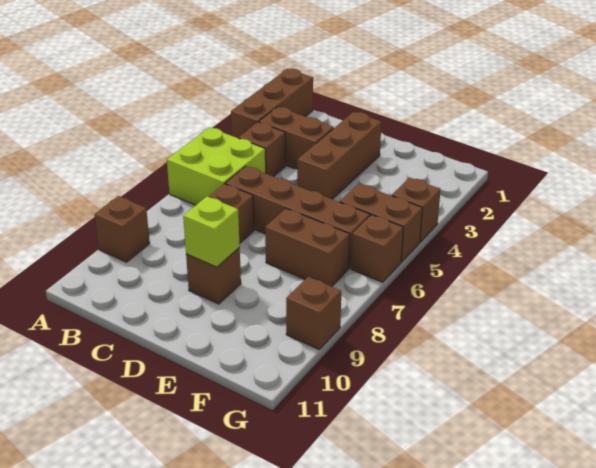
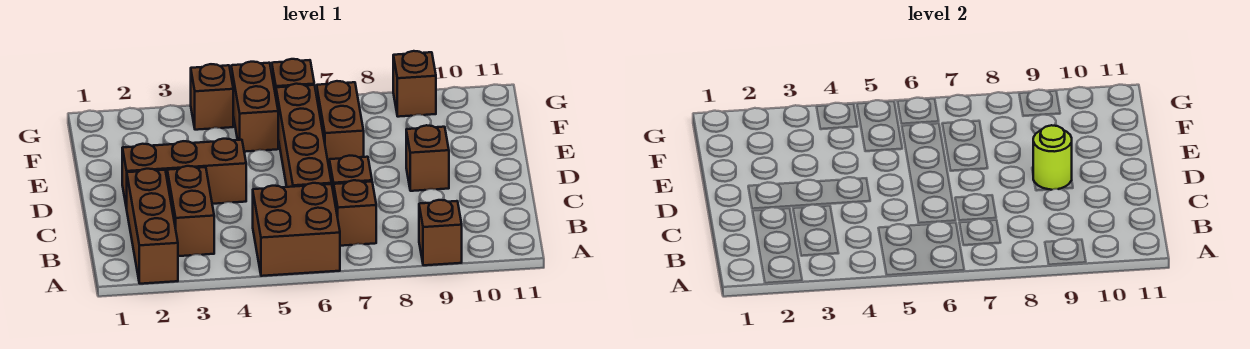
brown brick A1:A3 level 1 -> brown brick A2:C2 level 1
lime brick A5:B6 level 1 -> brown brick A5:B6 level 1
brown brick B4 level 1 -> brown brick B7 level 1
lime brick D9 level 2 -> lime round brick D9 level 2

